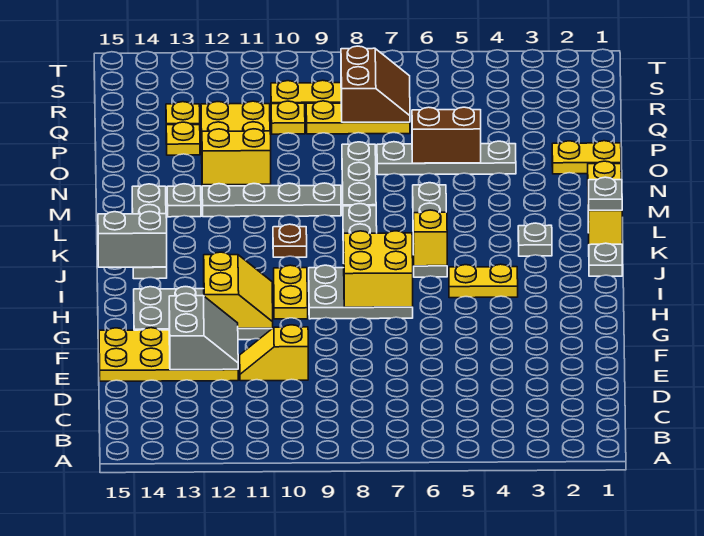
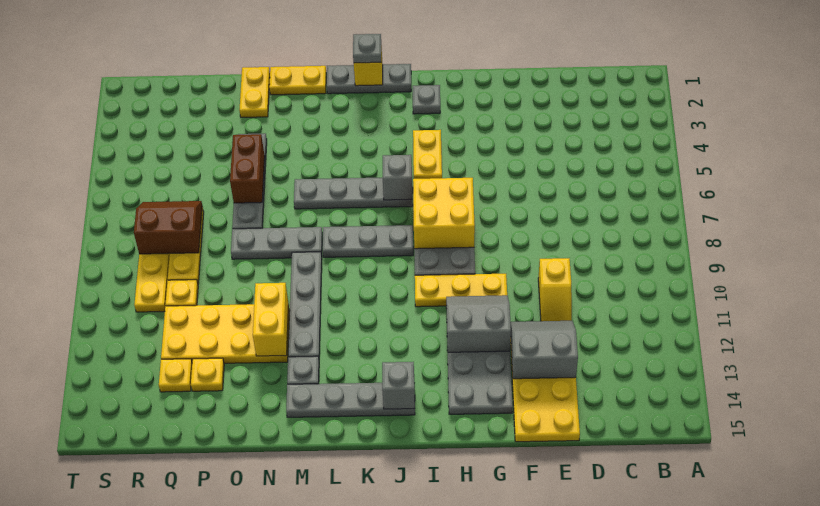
yellow slope G11:H12 level 2 top 12 -> grey slope G11:H12 level 2 top 12
yellow plate H10:I10 level 1 -> yellow plate G10:I10 level 1
yellow brick J6 level 2 -> grey brick J6 level 2
grey brick J14:J15 level 2 -> grey brick J14 level 2
grey plate K3 level 1 -> grey plate I2 level 1
brown plate K10 level 1 -> none

